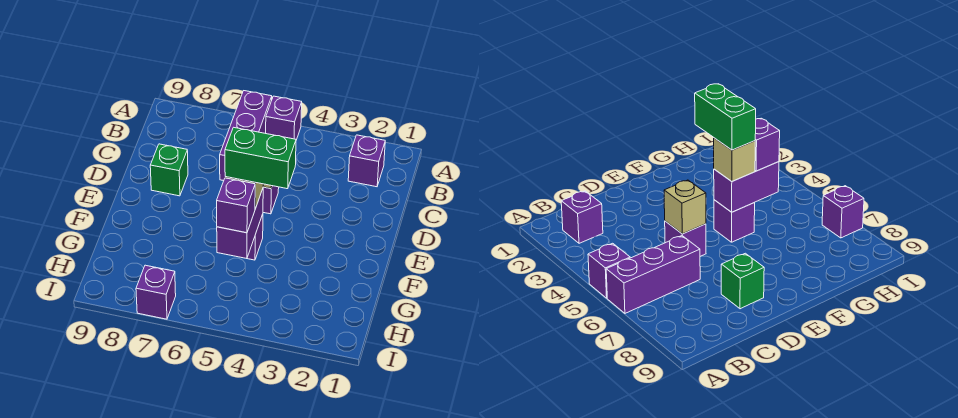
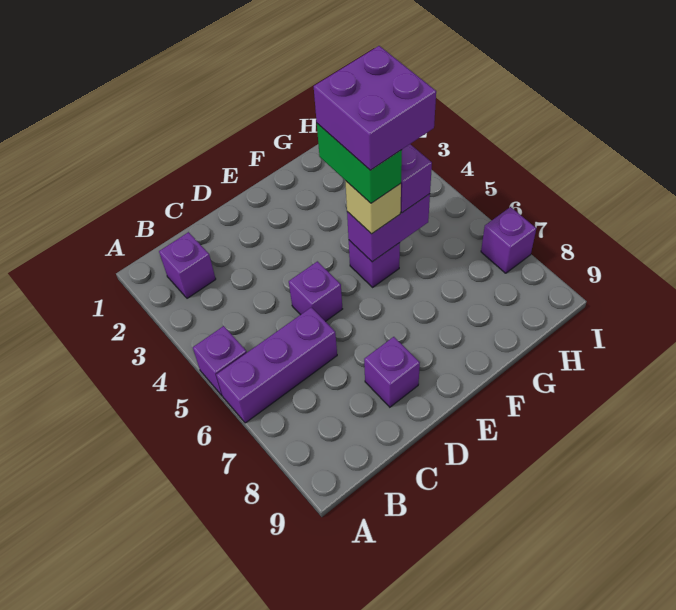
tan brick D5 level 2 -> none
green brick D8 level 1 -> purple brick D8 level 1
none -> purple brick F4:G5 level 5

